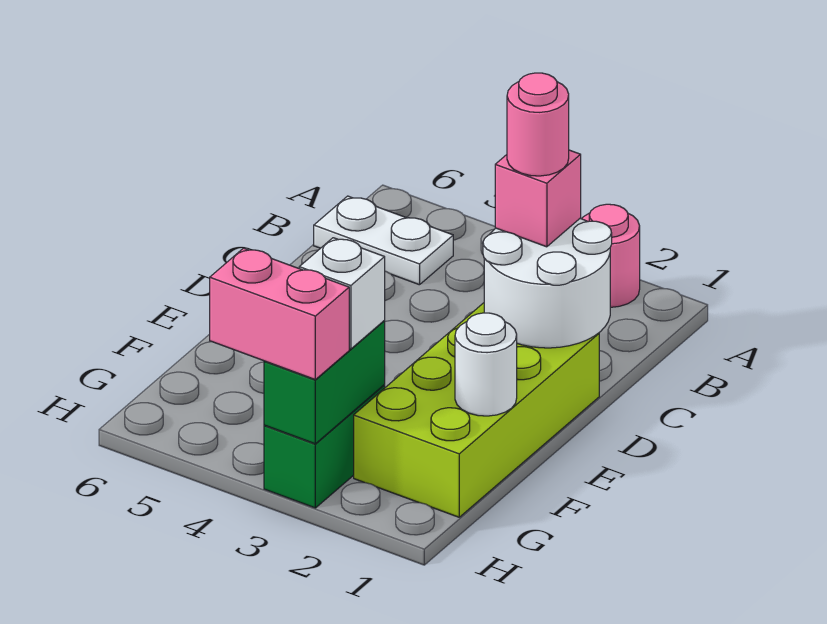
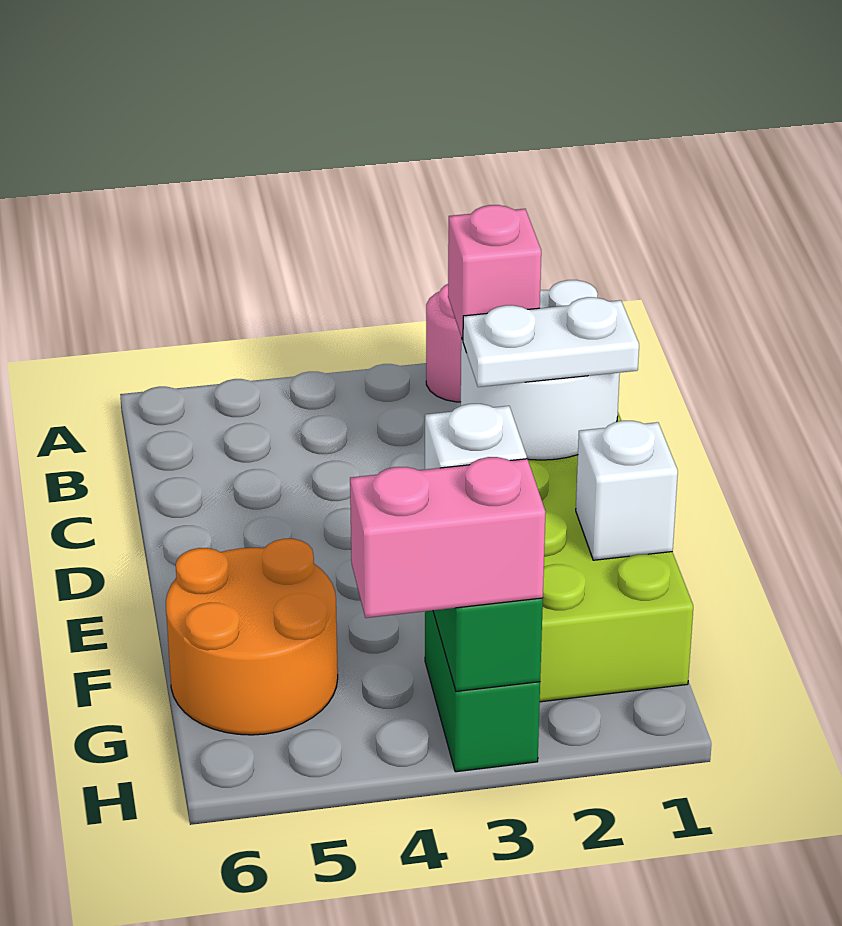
white plate B5:B6 level 1 -> white plate D1:D2 level 3
pink round brick C2 level 4 -> none
white round brick F1 level 2 -> white brick F1 level 2
none -> orange round brick F5:G6 level 1

